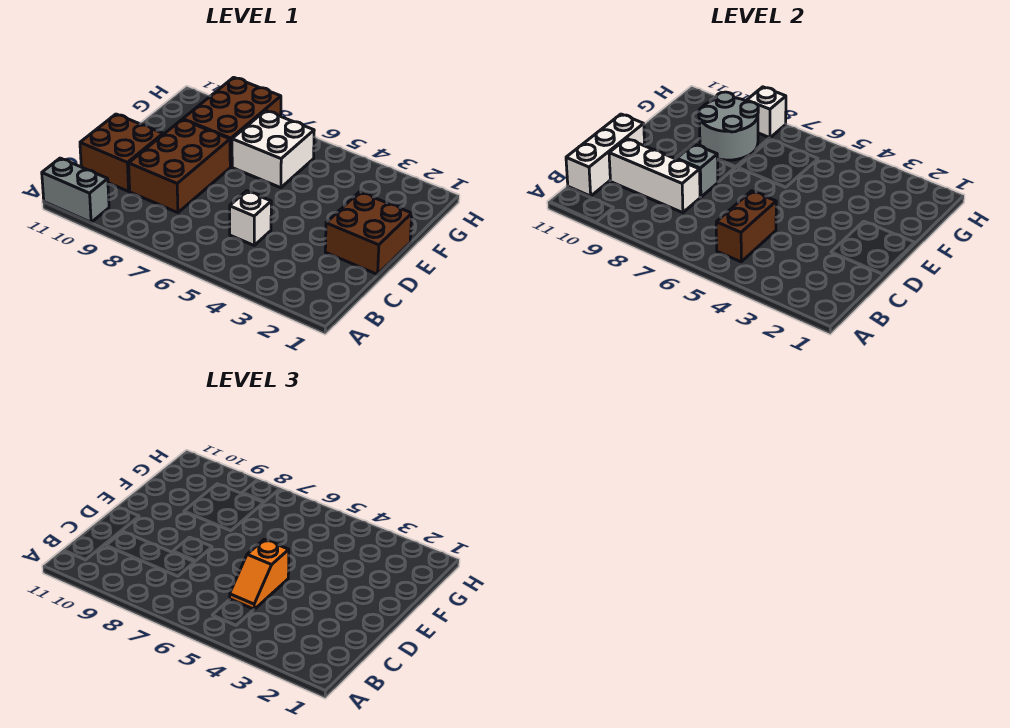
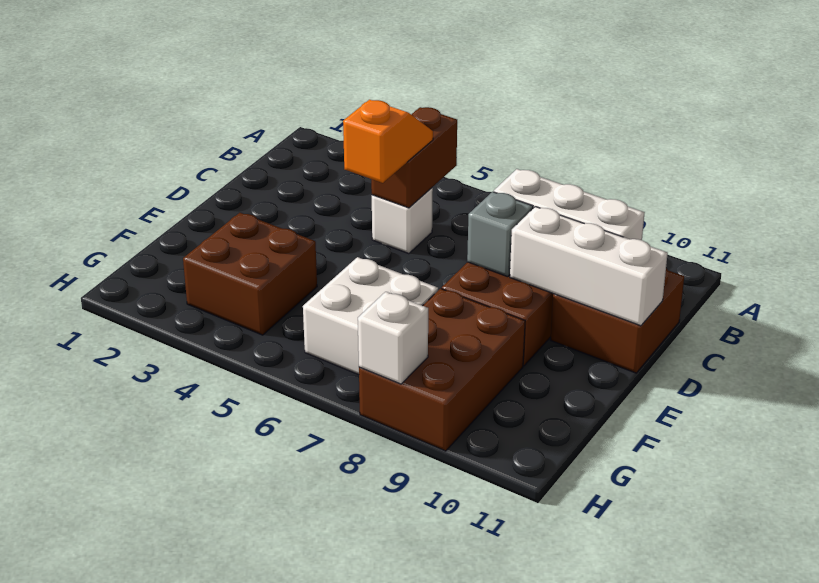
grey brick A10:A11 level 1 -> none
white brick B11:D11 level 2 -> white brick D9:D11 level 2
brown brick D1:E2 level 1 -> brown brick F3:G4 level 1
grey round brick F8:G9 level 2 -> none

